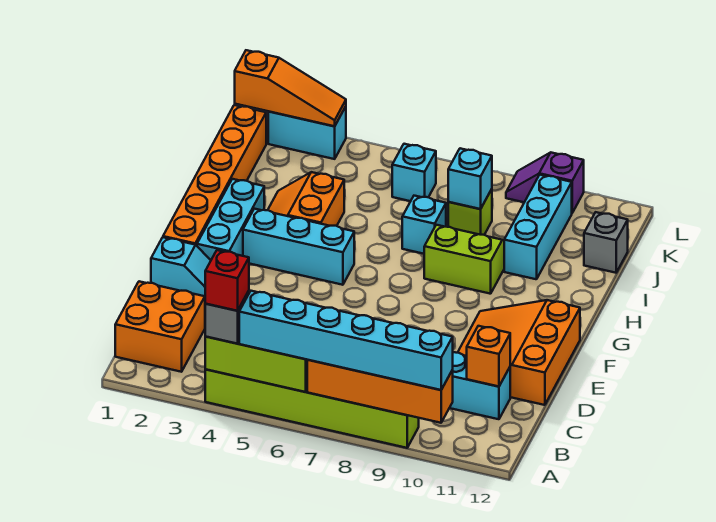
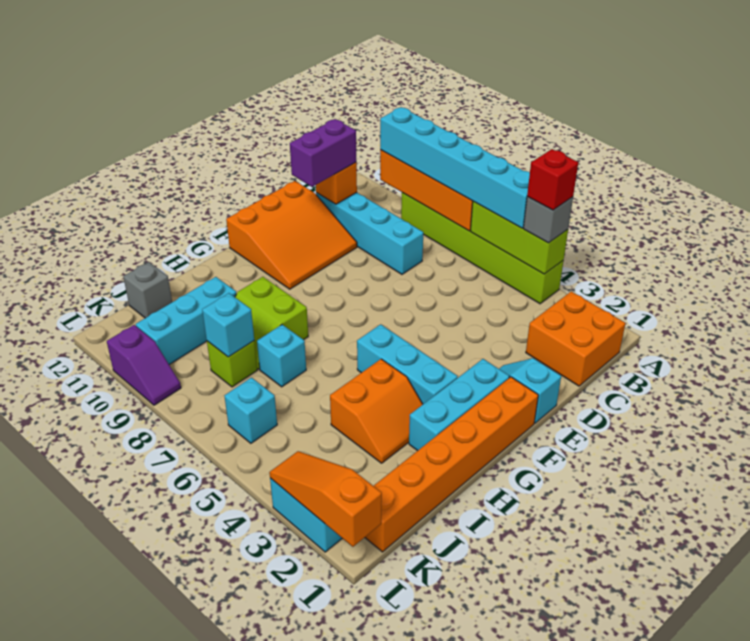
none -> purple brick C11:D11 level 3

